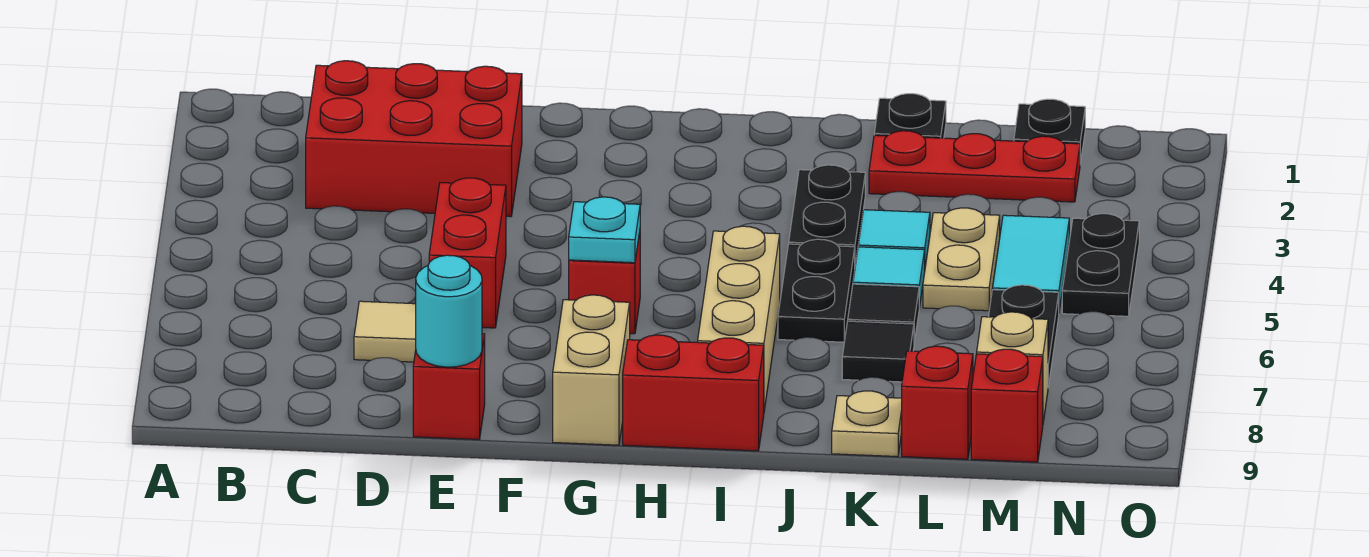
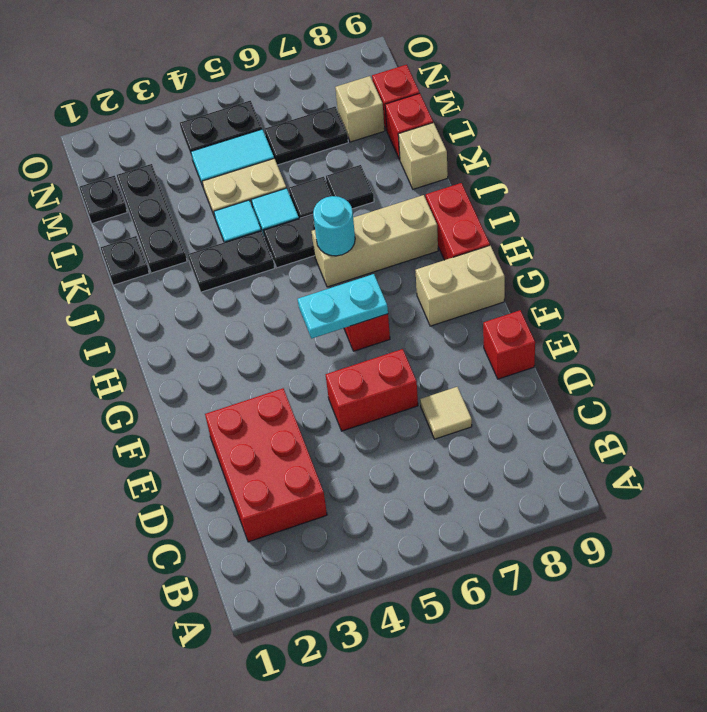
cyan round brick E9 level 2 -> cyan round brick I6 level 2
cyan plate G6 level 2 -> cyan plate G5:G6 level 2
red plate K2:M2 level 1 -> black plate K2:M2 level 1
tan plate K9 level 1 -> tan brick K9 level 1

